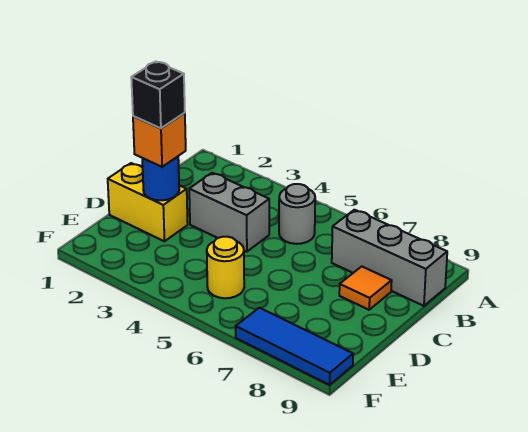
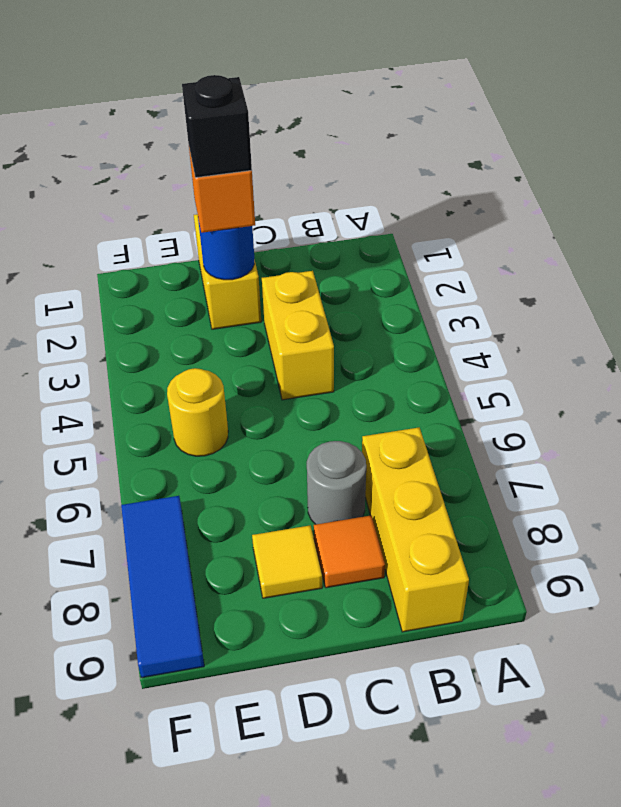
grey round brick B5 level 1 -> grey round brick C7 level 1
grey brick B7:B9 level 1 -> yellow brick B7:B9 level 1
grey brick C3:C4 level 1 -> yellow brick C3:C4 level 1
none -> yellow tile D8 level 1

